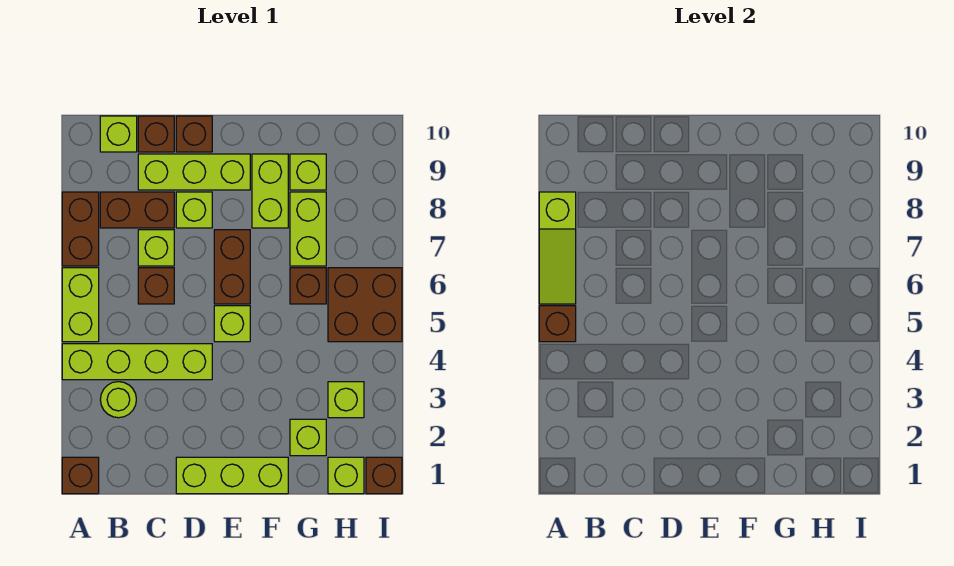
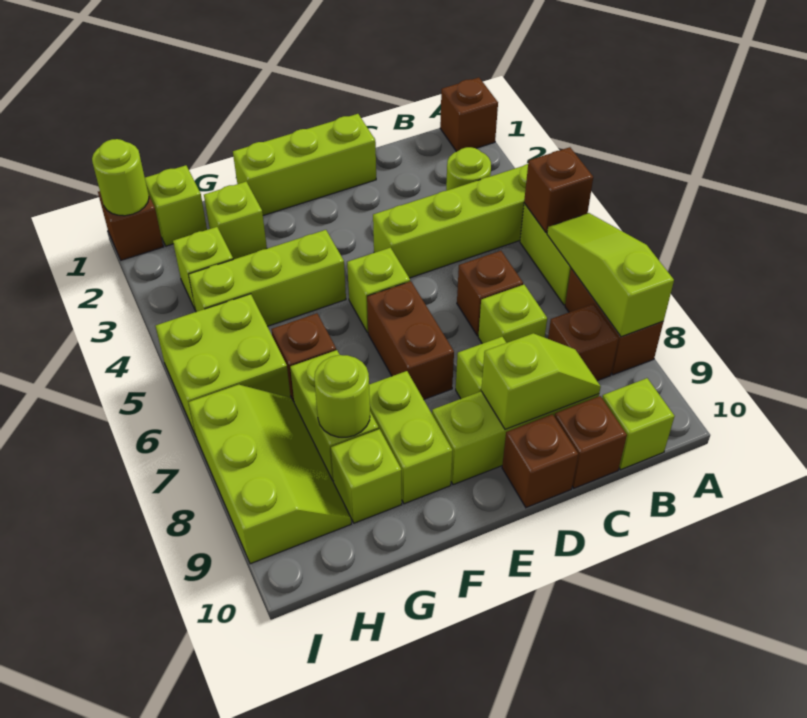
brown brick B8:C8 level 1 -> brown brick B8 level 1
none -> lime slope C9:D9 level 2 top D
none -> lime brick F4:H4 level 1
none -> lime round brick G8 level 2
brown brick H5:I6 level 1 -> lime brick H5:I6 level 1
none -> lime slope H7:I9 level 1 top I
none -> lime round brick I1 level 2

